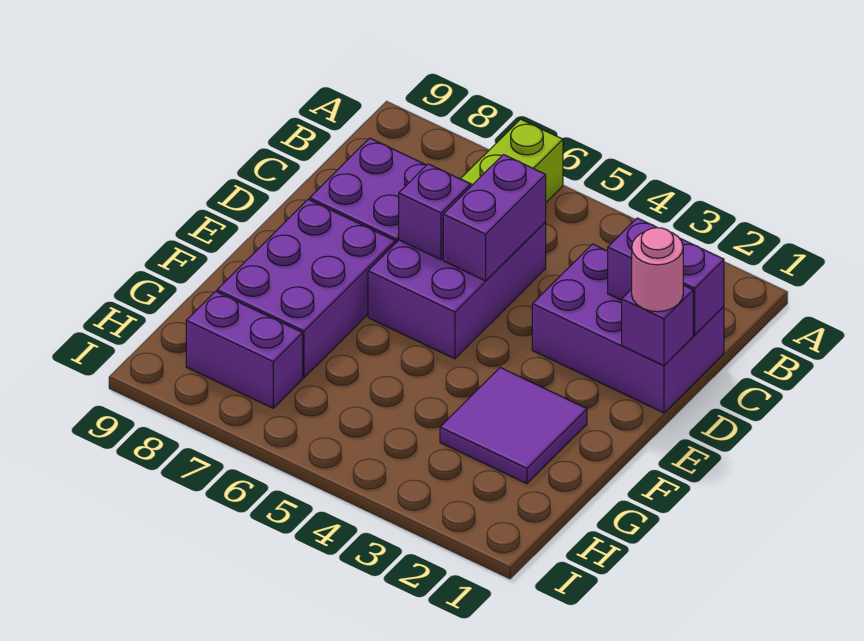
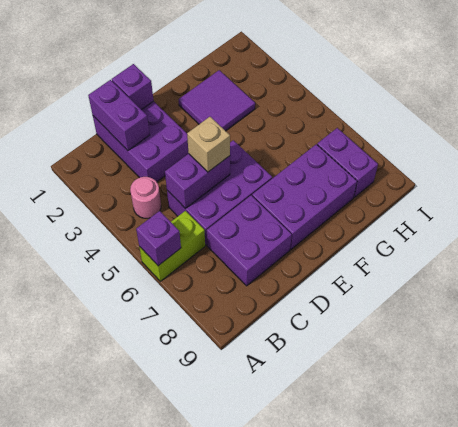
pink round brick D1 level 3 -> pink round brick B4 level 1
none -> tan brick D5 level 3
purple brick D6 level 2 -> purple brick A6 level 2

